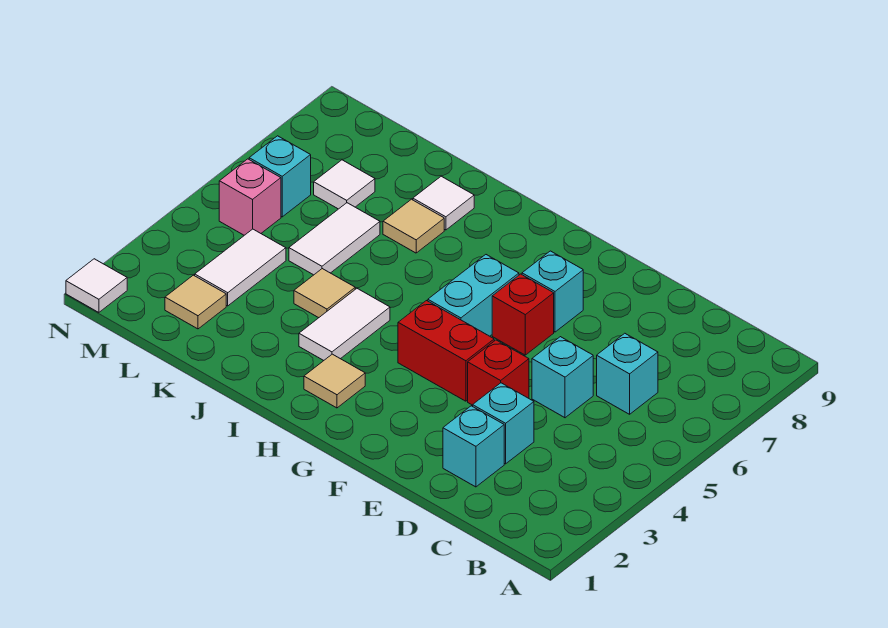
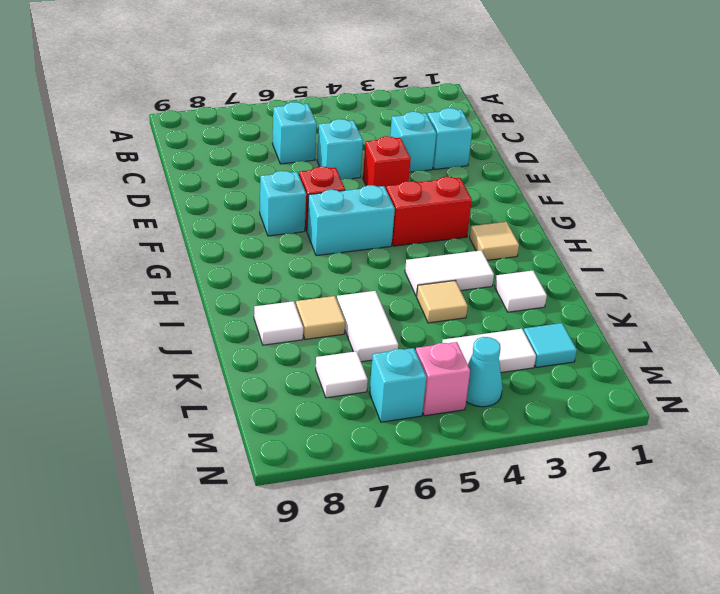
red brick F4:G4 level 1 -> red brick G3:G4 level 1
white tile K5:K6 level 1 -> white tile J6:K6 level 1
tan tile L2 level 1 -> cyan tile L2 level 1
none -> cyan cone M4 level 1
white tile N1 level 1 -> white tile J2 level 1

